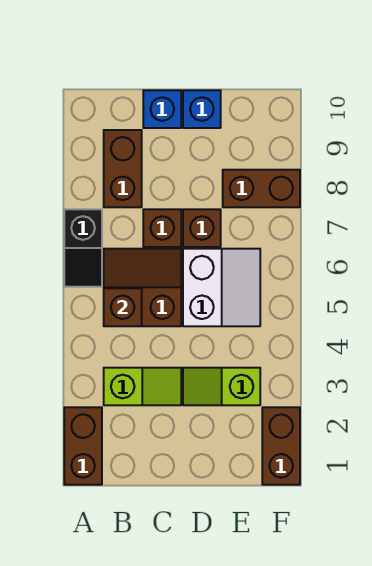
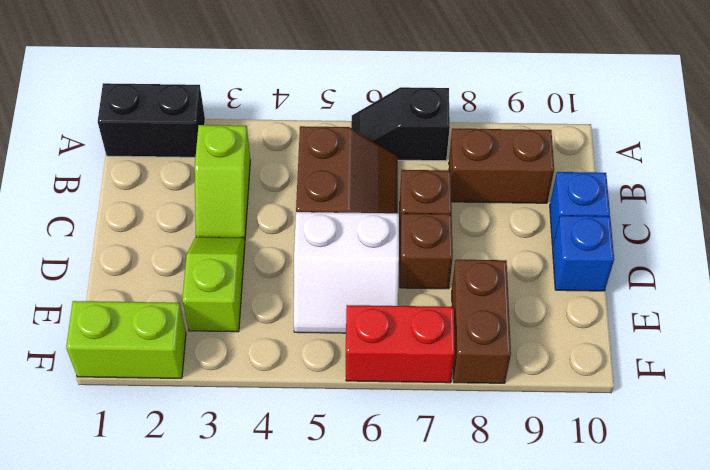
brown brick A1:A2 level 1 -> black brick A1:A2 level 1
brown brick B5 level 2 -> none
brown brick F1:F2 level 1 -> lime brick F1:F2 level 1
none -> red brick F6:F7 level 1

